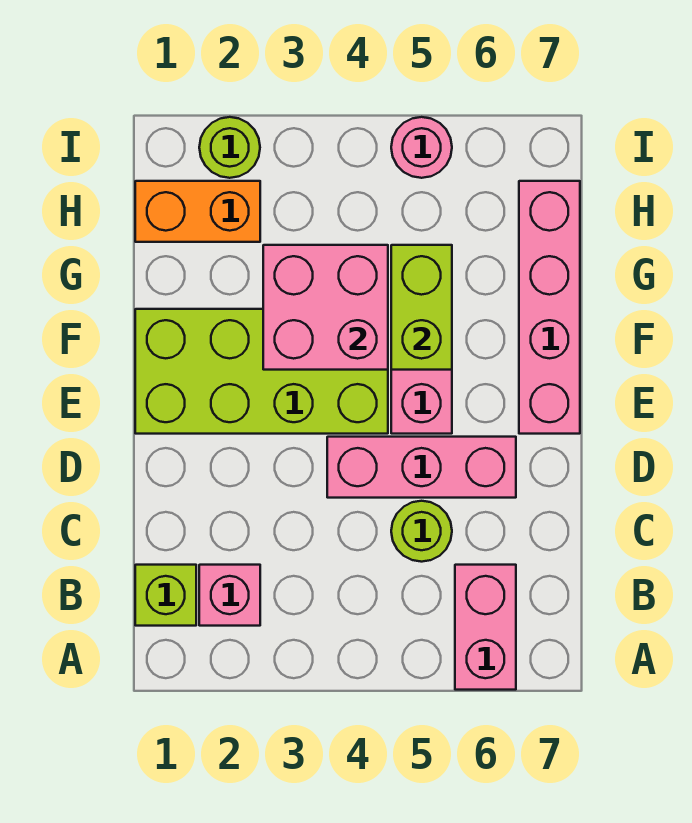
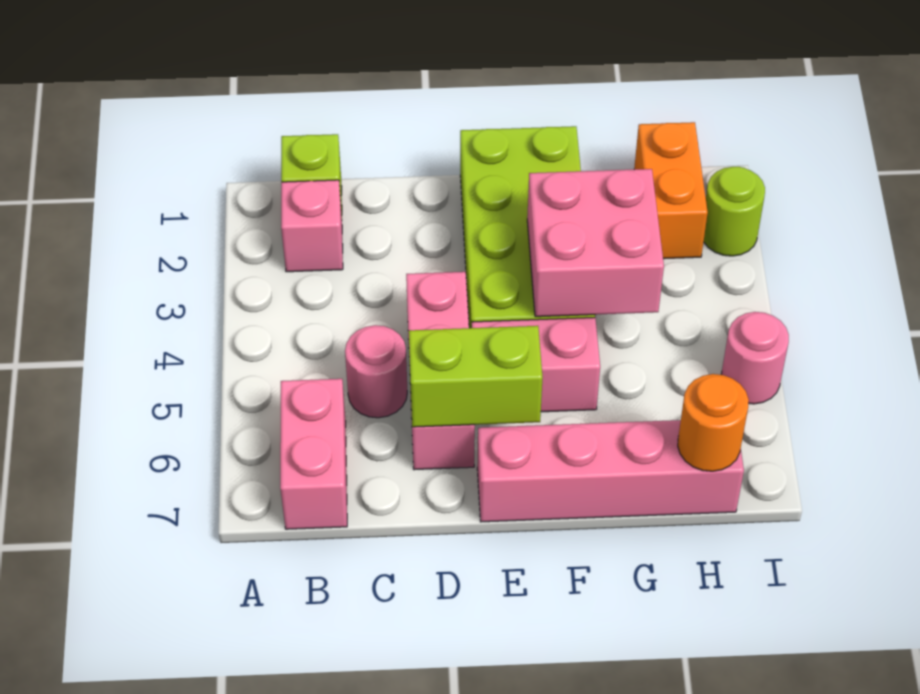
pink brick A6:B6 level 1 -> pink brick B6:B7 level 1
lime round brick C5 level 1 -> pink round brick C5 level 1
lime brick F5:G5 level 2 -> lime brick D6:E6 level 2
none -> orange round brick H7 level 2

